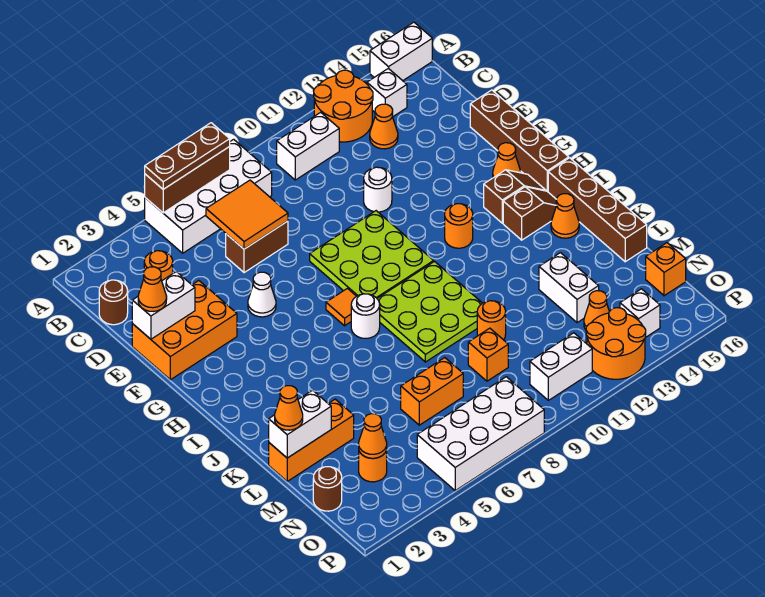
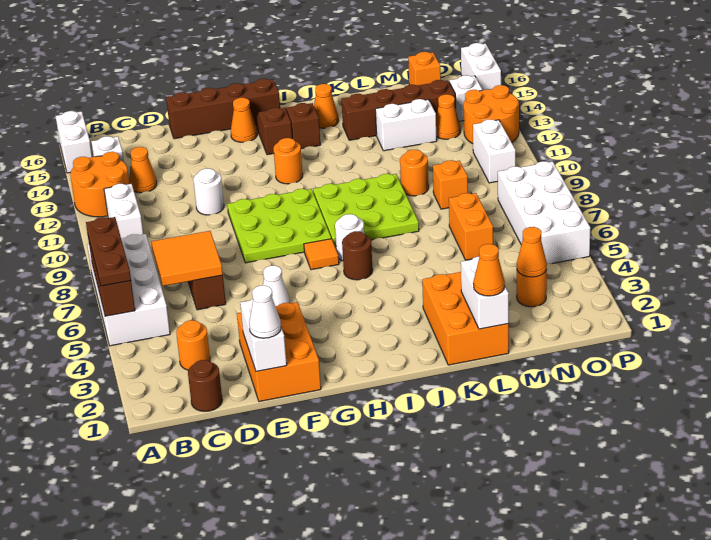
orange cone E1 level 3 -> white cone E1 level 3
brown brick I16:L16 level 1 -> brown brick K14:N14 level 1
orange brick L1:L3 level 1 -> orange brick K1:L3 level 1
brown round brick N1 level 1 -> brown round brick I6 level 1
none -> white brick P15:P16 level 1

